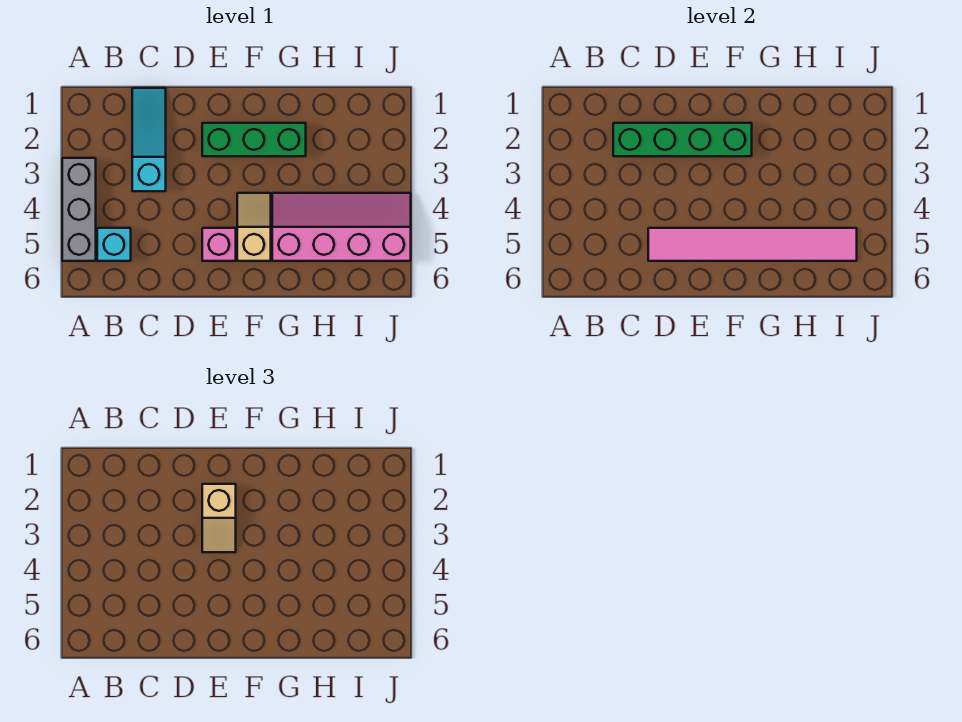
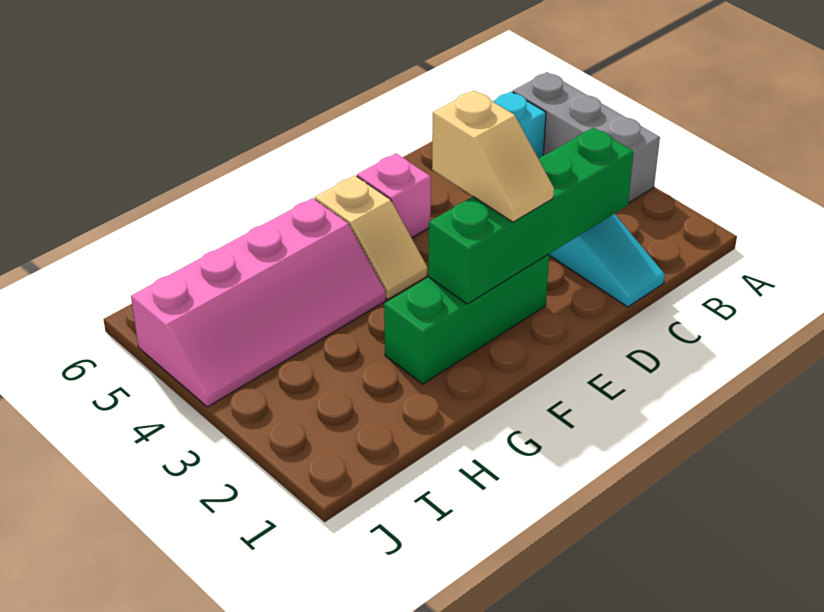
pink tile D5:I5 level 2 -> none
tan slope E2:E3 level 3 top 2 -> tan slope E2:E3 level 3 top 3

